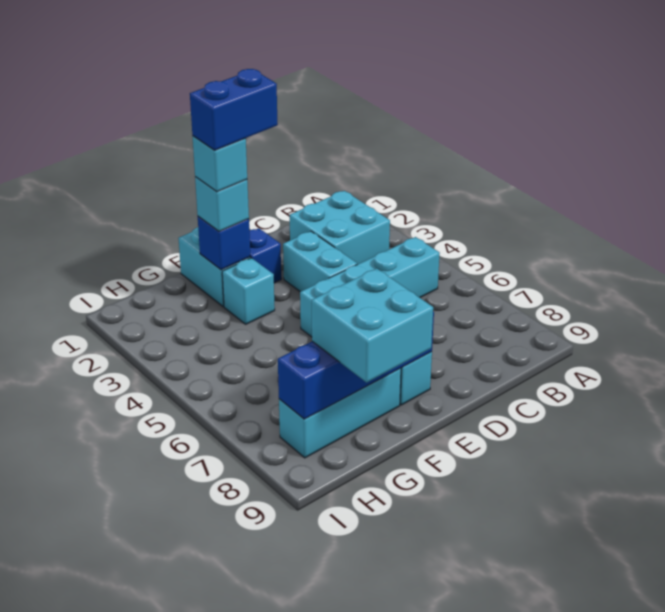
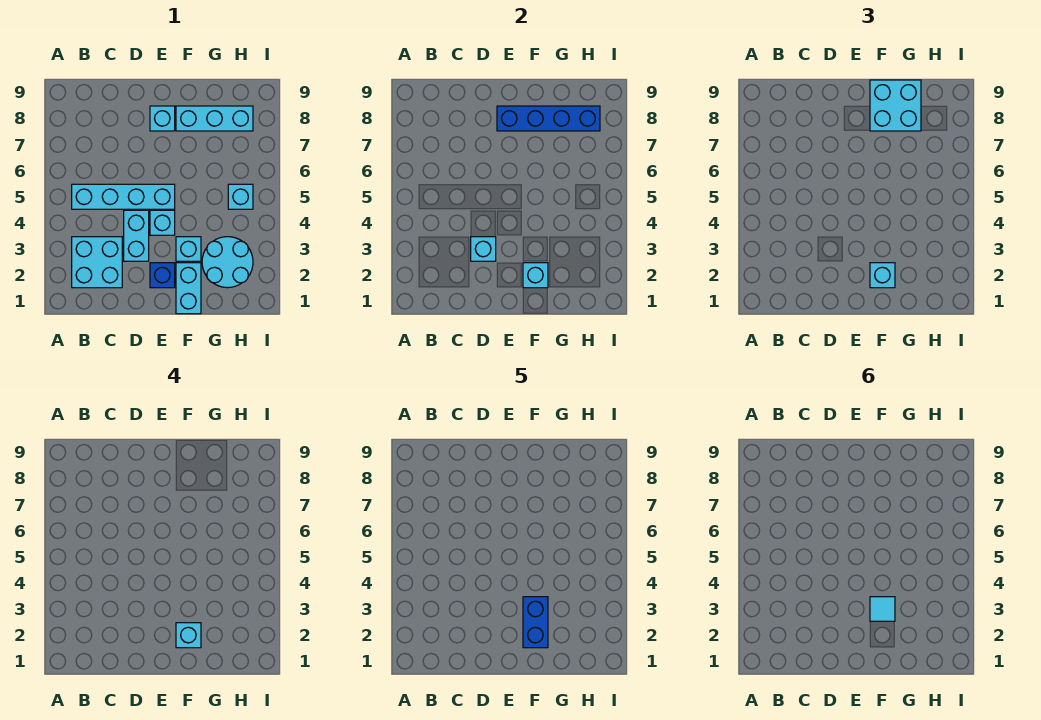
none -> cyan brick D3 level 2
blue brick E2:F2 level 5 -> blue brick F2:F3 level 5
none -> cyan brick E4 level 1
blue brick F2 level 2 -> cyan brick F2 level 2
none -> cyan tile F3 level 6
none -> cyan round brick G2:H3 level 1
none -> cyan brick H5 level 1

